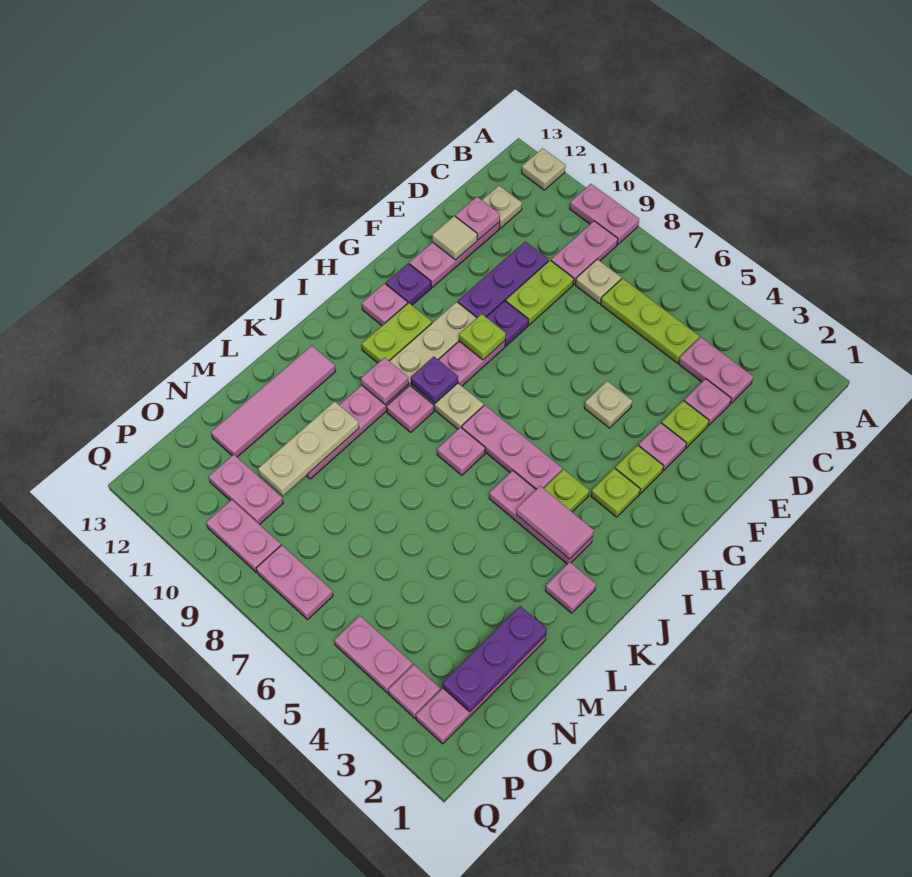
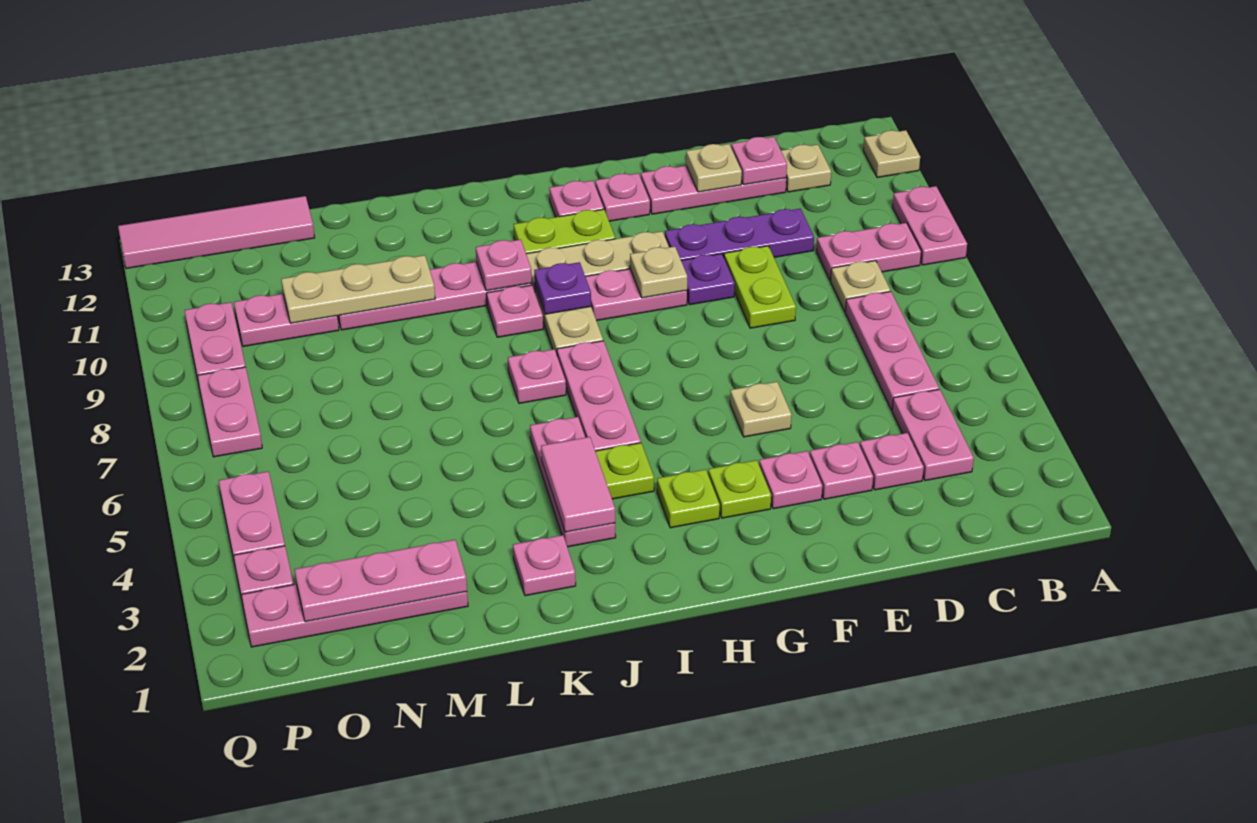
lime plate C5:C7 level 1 -> pink plate C5:C7 level 1
lime plate D9:E9 level 1 -> lime plate E8:E9 level 1
lime plate E3 level 1 -> pink plate E3 level 1
tan tile E12 level 2 -> tan plate E12 level 2
lime plate G9 level 2 -> tan plate G9 level 2
purple plate G12 level 1 -> pink plate G12 level 1
pink tile K12:N12 level 1 -> pink tile N13:Q13 level 1
purple plate M2:O2 level 2 -> pink plate M2:O2 level 2
pink plate O10:O11 level 1 -> pink plate N10:O10 level 1

